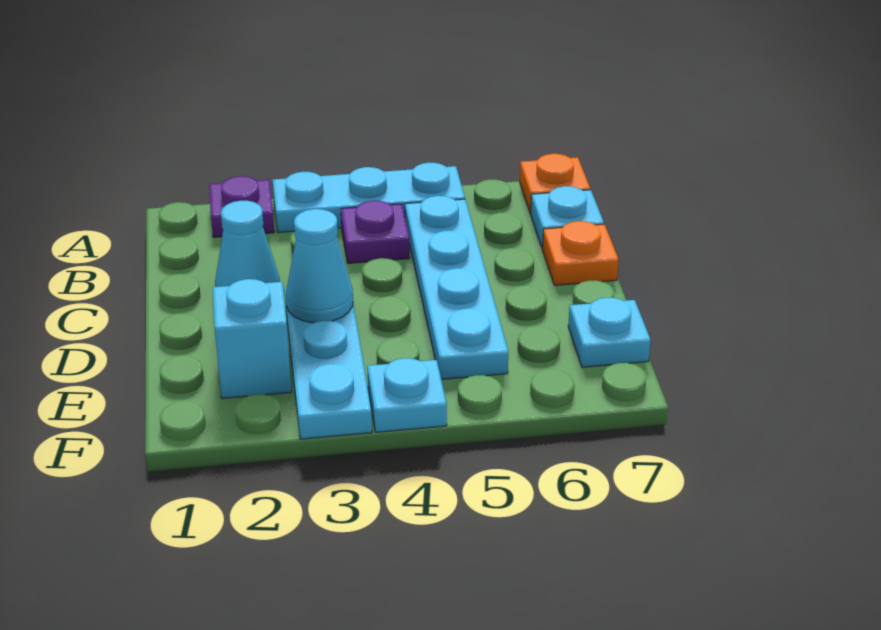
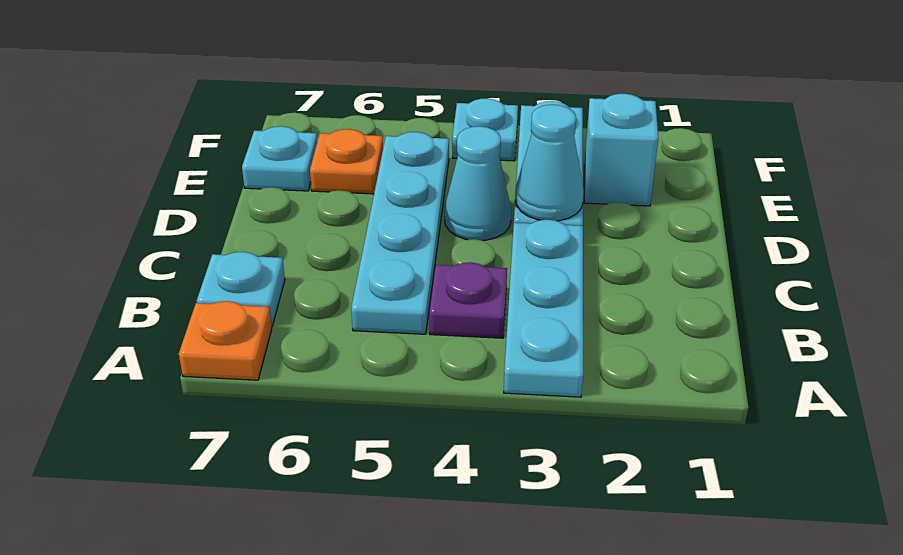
purple plate A2 level 1 -> none
cyan plate A3:A5 level 1 -> cyan plate A3:C3 level 1
cyan cone C2 level 1 -> cyan cone D4 level 1
orange plate C7 level 1 -> orange plate E6 level 1

